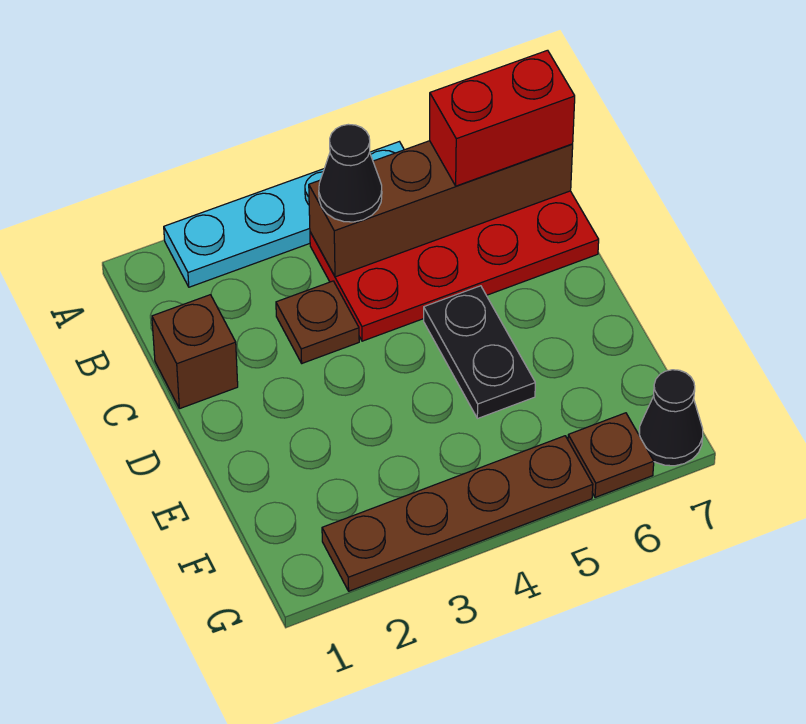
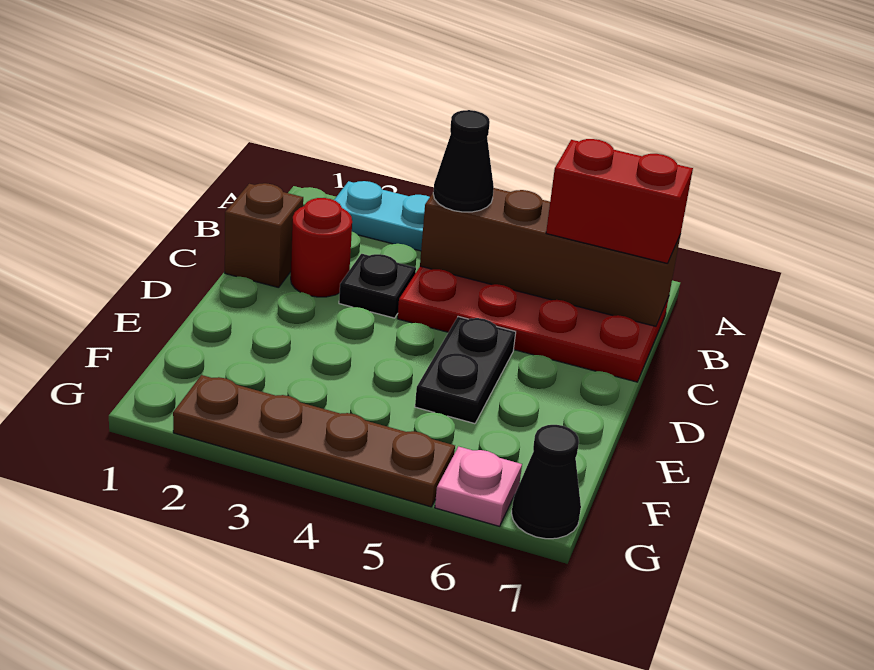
none -> red round brick C2 level 1
brown plate C3 level 1 -> black plate C3 level 1
brown plate G6 level 1 -> pink plate G6 level 1

